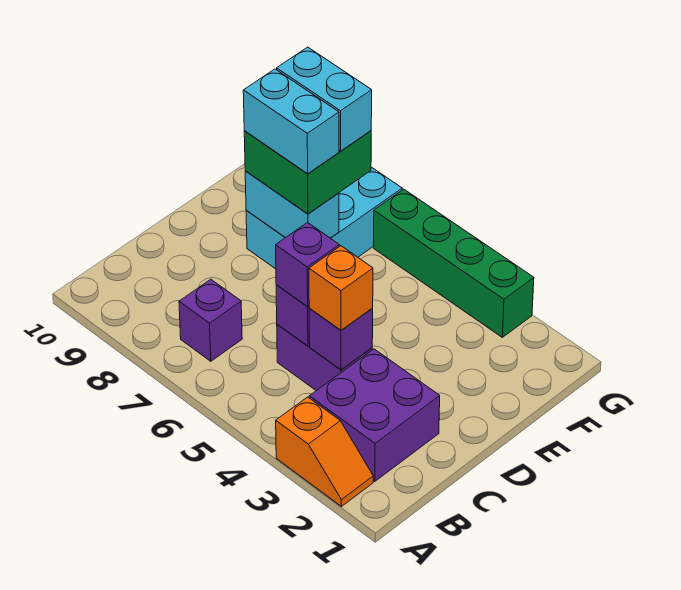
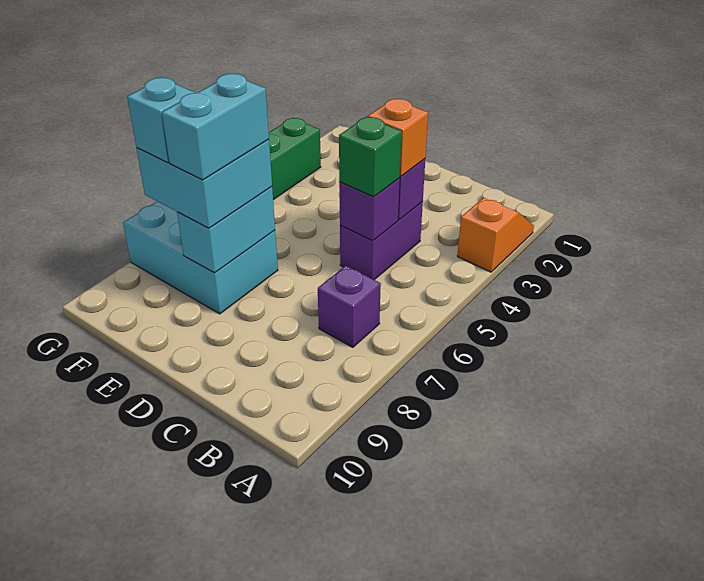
purple brick B2:C3 level 1 -> none
purple brick C5 level 3 -> green brick C5 level 3
green brick E7:F8 level 3 -> cyan brick E7:F8 level 3
cyan brick F7:F8 level 4 -> cyan brick F8 level 4

